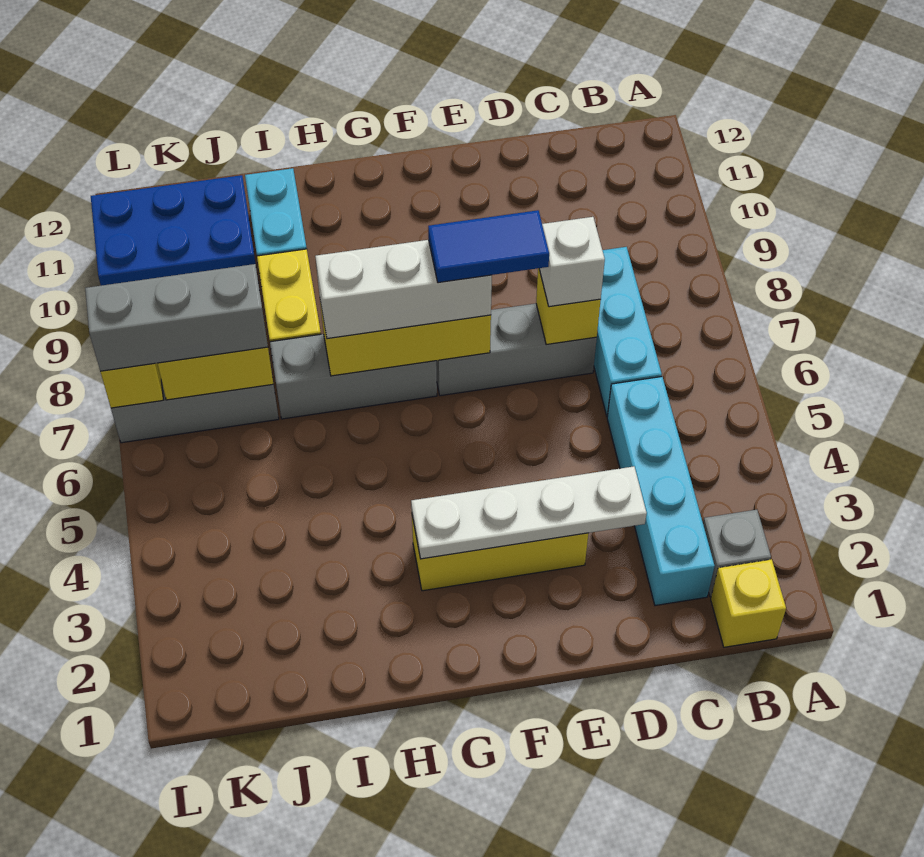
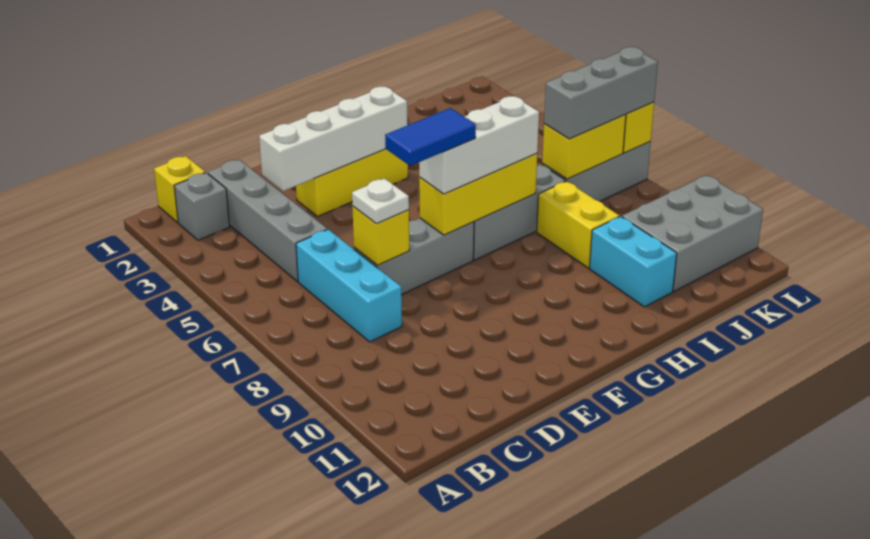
cyan brick C2:C5 level 1 -> grey brick C2:C5 level 1
white plate D3:G3 level 2 -> white brick D3:G3 level 2
white brick D7 level 3 -> white plate D7 level 3
blue brick J10:L11 level 1 -> grey brick J10:L11 level 1

